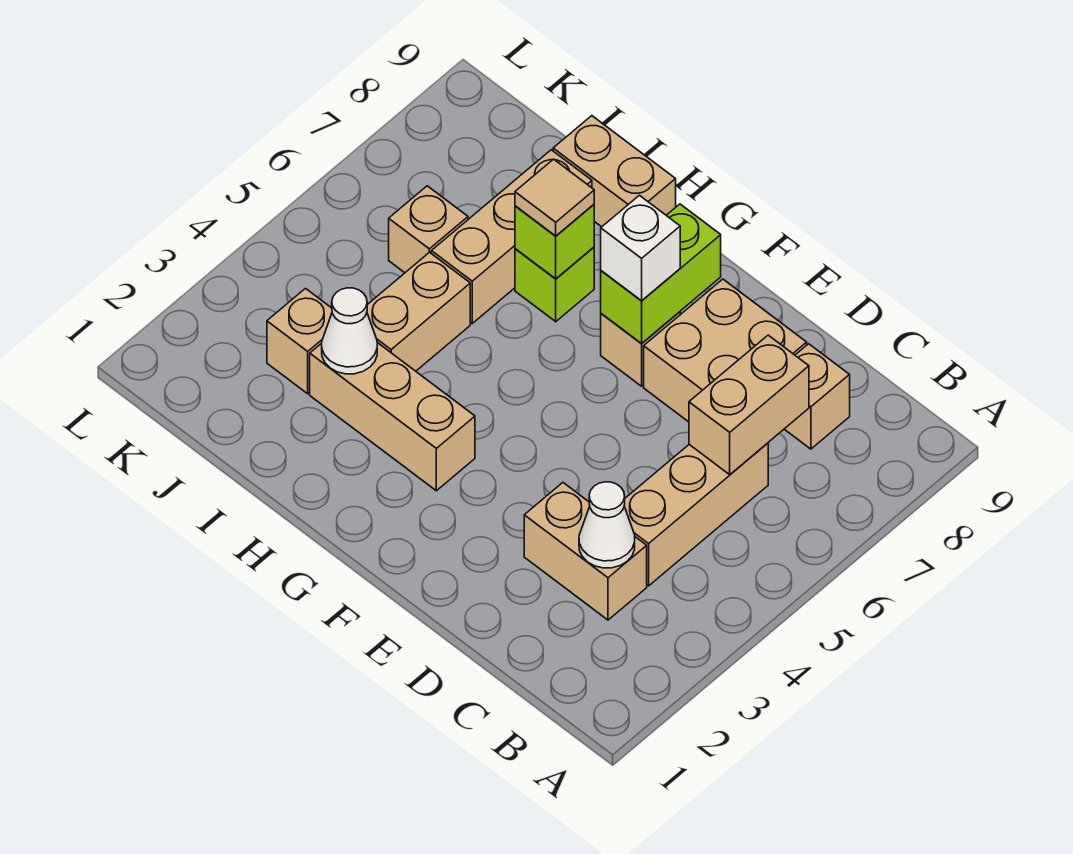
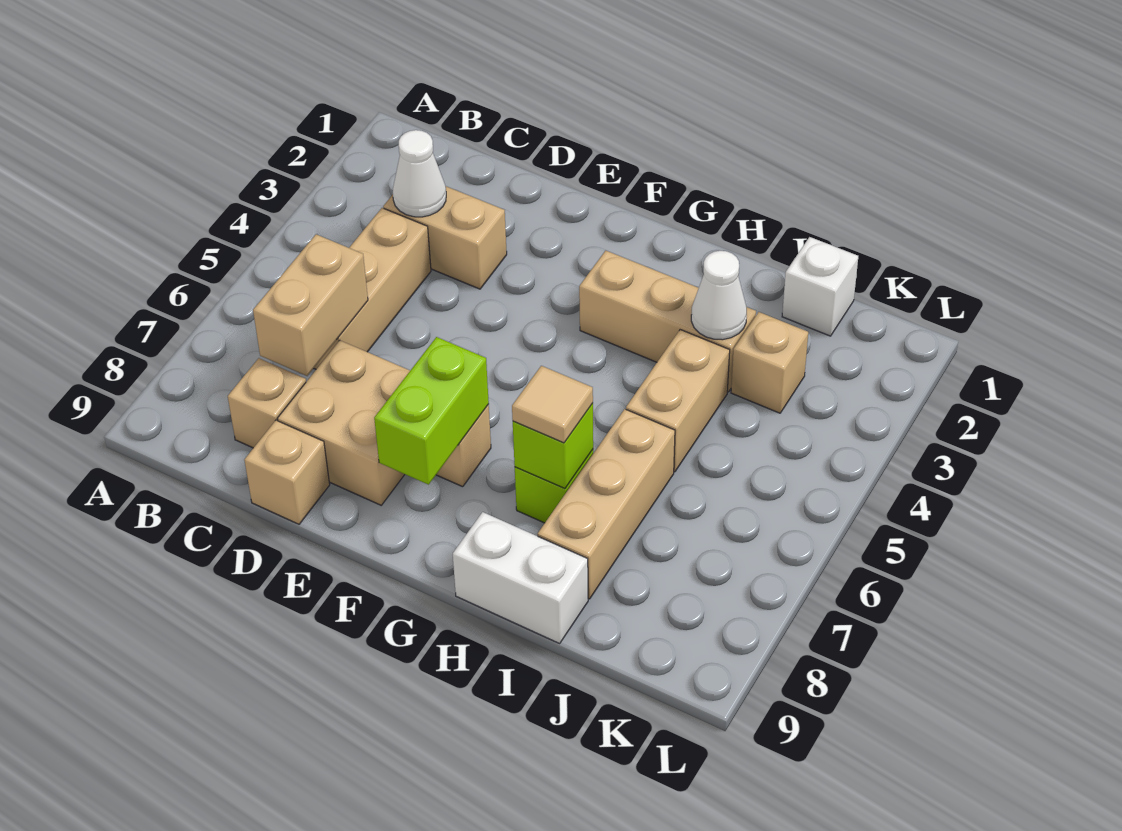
white brick F7 level 3 -> white brick J1 level 1
tan brick H9:I9 level 1 -> white brick H9:I9 level 1
tan brick J6 level 1 -> tan brick D9 level 1

